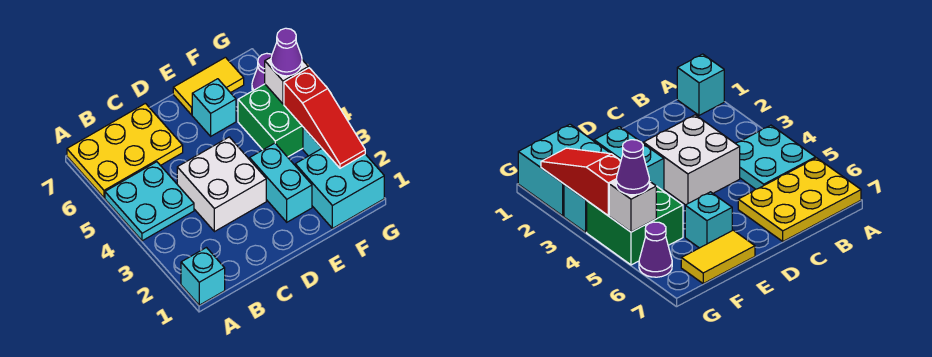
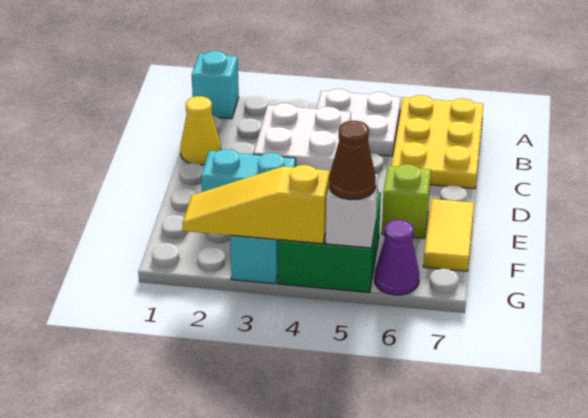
cyan plate A4:B5 level 1 -> white plate A4:B5 level 1
none -> yellow cone C1 level 1
cyan brick E6 level 1 -> lime brick E6 level 1
cyan brick F1:G2 level 1 -> none
red slope G2:G4 level 2 top 4 -> yellow slope G2:G4 level 2 top 4
purple cone G5 level 3 -> brown cone G5 level 3

